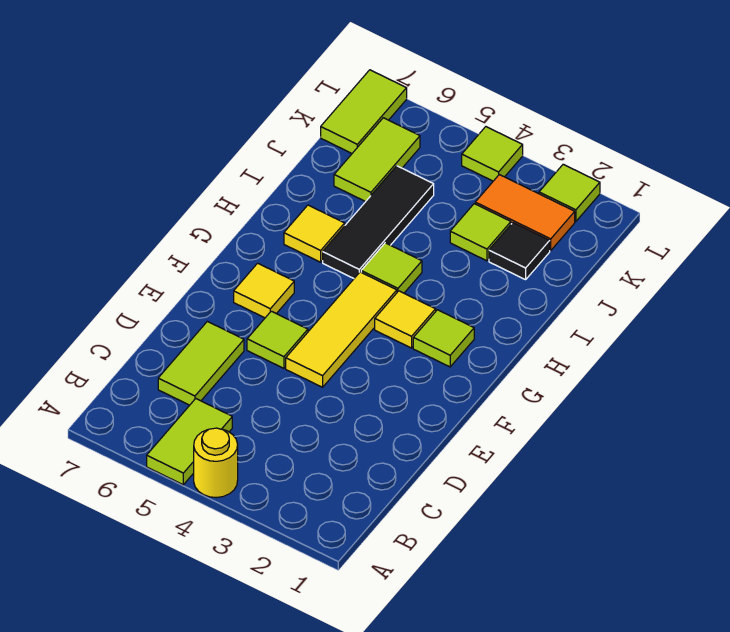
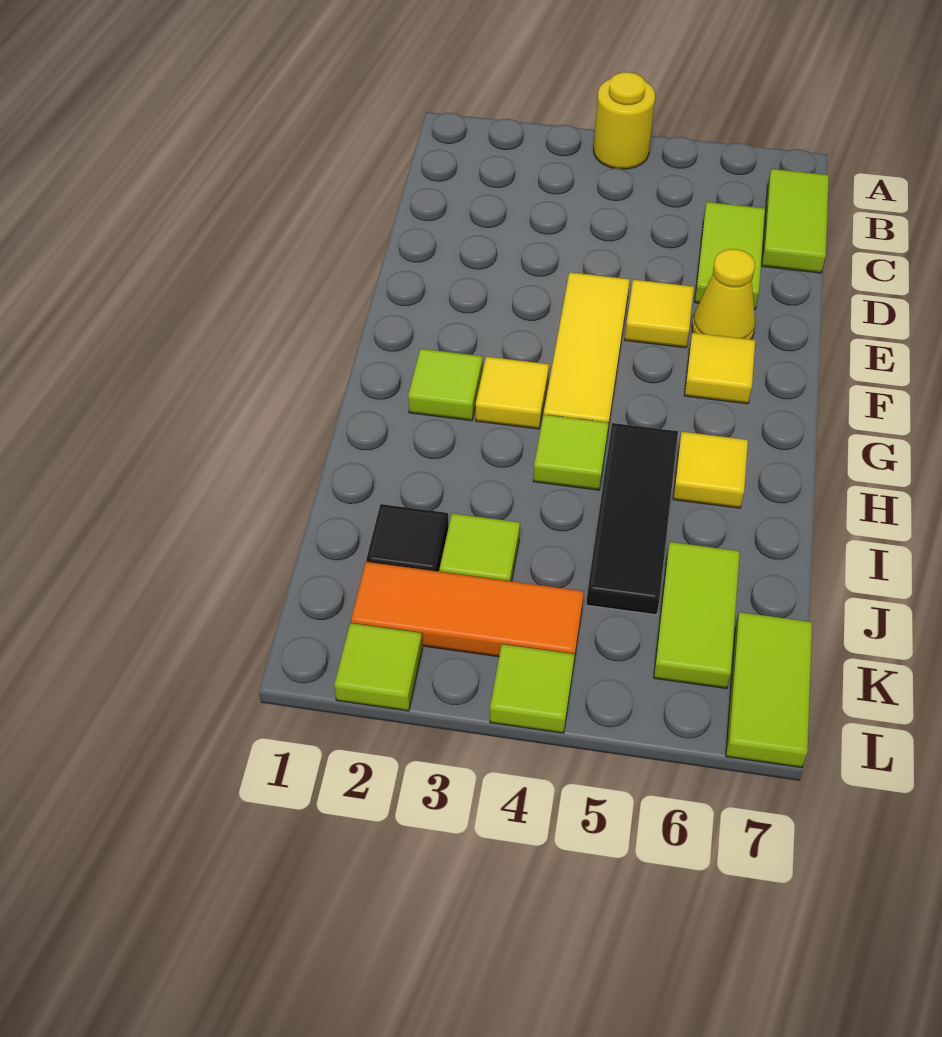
lime tile A5:B5 level 1 -> lime tile B7:C7 level 1
lime tile E5 level 1 -> yellow tile E5 level 1
none -> yellow cone E6 level 1
orange tile K2:K3 level 1 -> orange tile K2:K4 level 1

